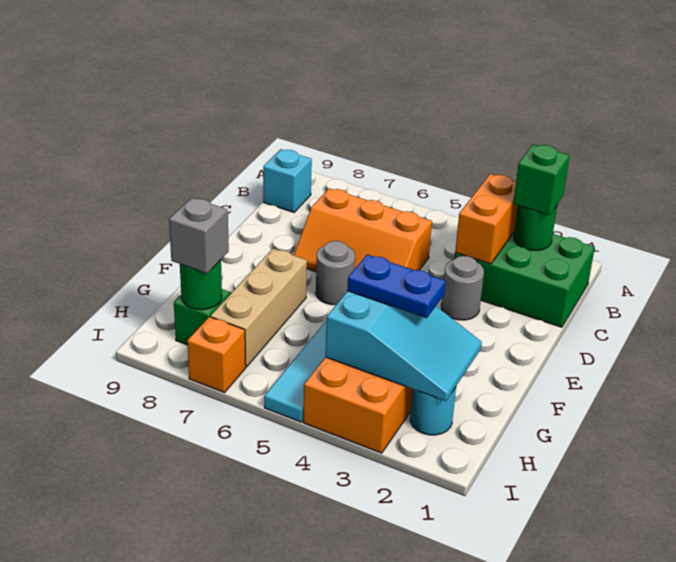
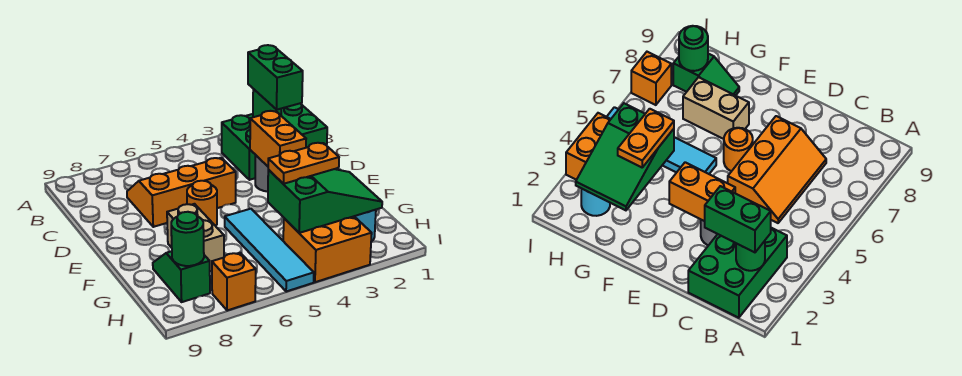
green brick B2 level 3 -> green brick B2:C2 level 3
orange brick B3:C3 level 2 -> orange brick D3:E3 level 2
cyan brick B9 level 1 -> none
orange slope C5:D7 level 1 top C -> orange slope C5:D7 level 1 top D
grey round brick E6 level 1 -> orange round brick E6 level 1
tan brick F7:H7 level 1 -> tan brick F7:G7 level 1
cyan slope G2:H4 level 2 top 4 -> green slope G2:H4 level 2 top 4
blue plate G3:G4 level 3 -> orange plate G3:G4 level 3
grey brick H8 level 3 -> none

